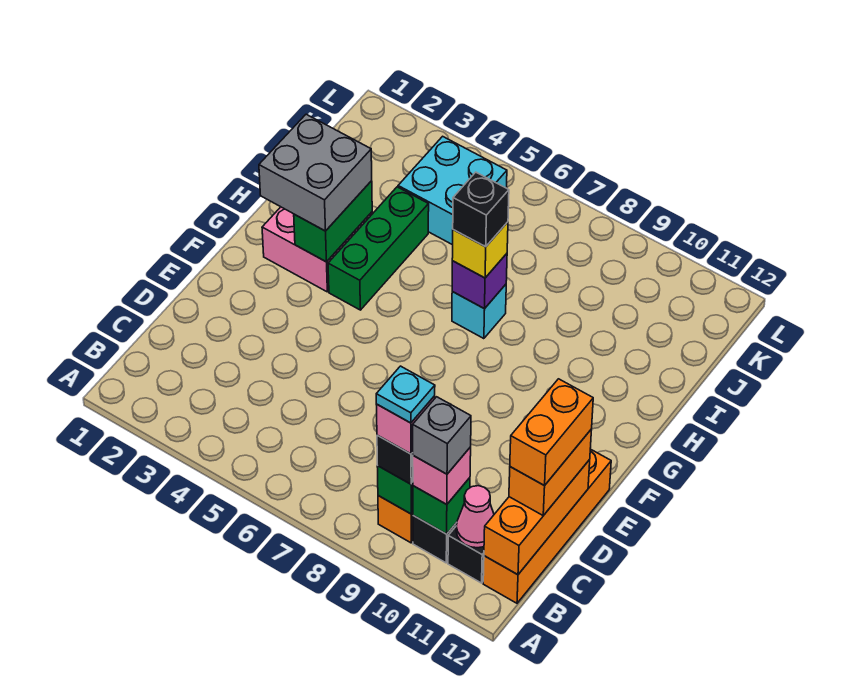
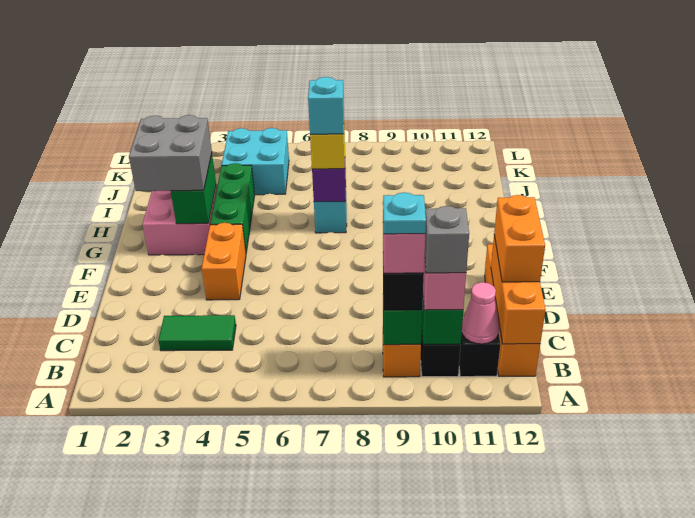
none -> green tile C3:C4 level 1
orange brick C12:D12 level 4 -> orange brick E4:F4 level 1
black brick H7 level 4 -> cyan brick H7 level 4

